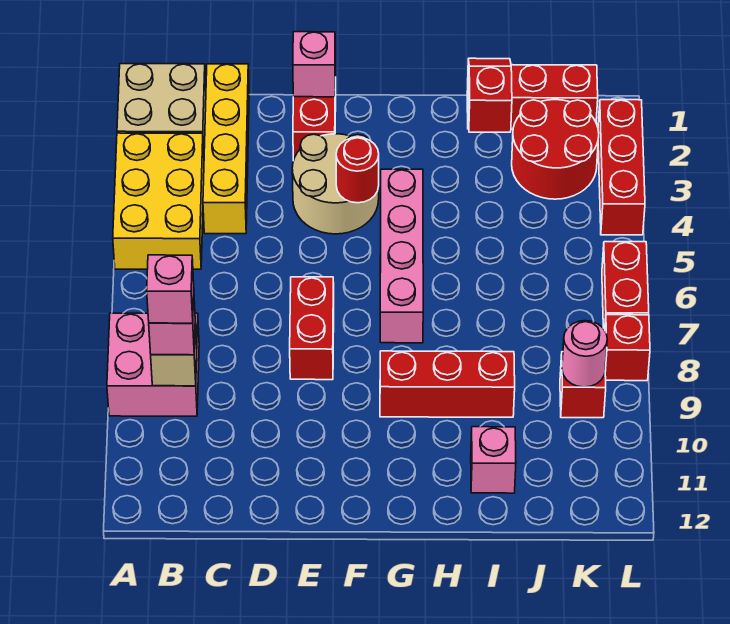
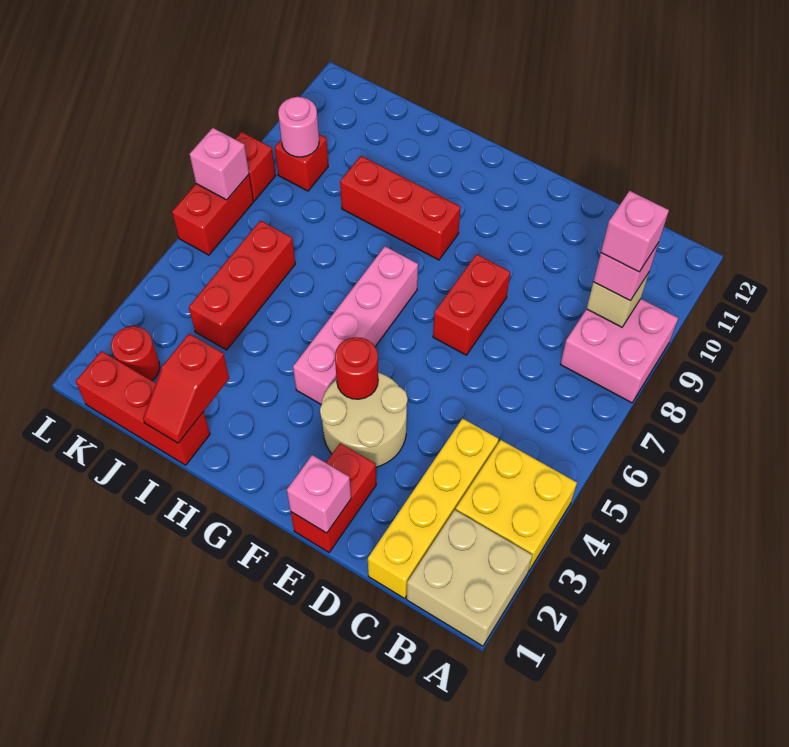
yellow brick A3:B5 level 1 -> yellow brick A3:B4 level 1
pink brick I11 level 1 -> pink brick L7 level 2
red round brick J2:K3 level 1 -> red round brick K2 level 1
red brick L2:L4 level 1 -> red brick J4:J6 level 1

